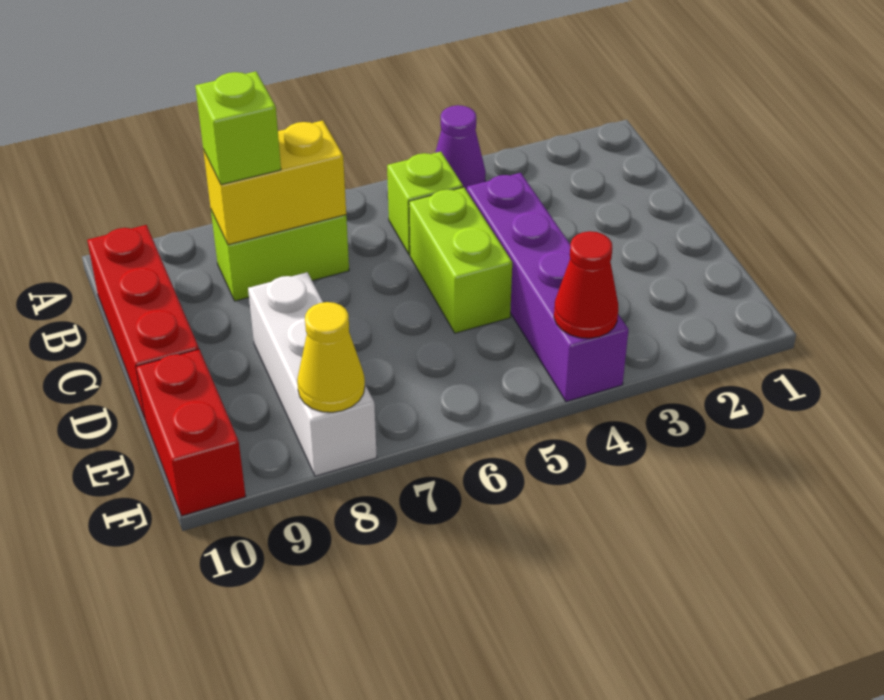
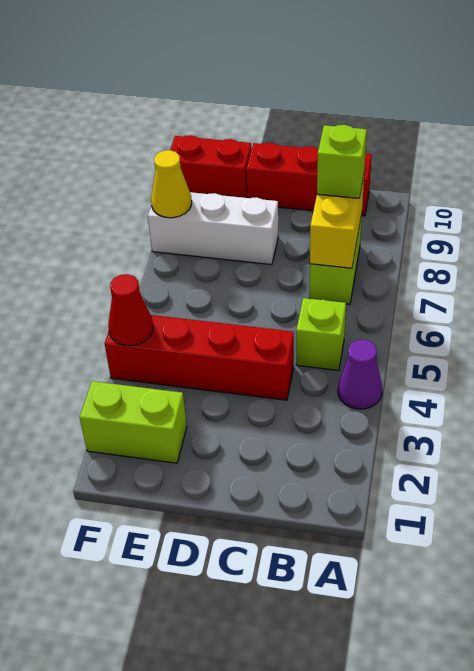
purple brick C4:F4 level 1 -> red brick C4:F4 level 1
lime brick C5:D5 level 1 -> lime brick E2:F2 level 1

